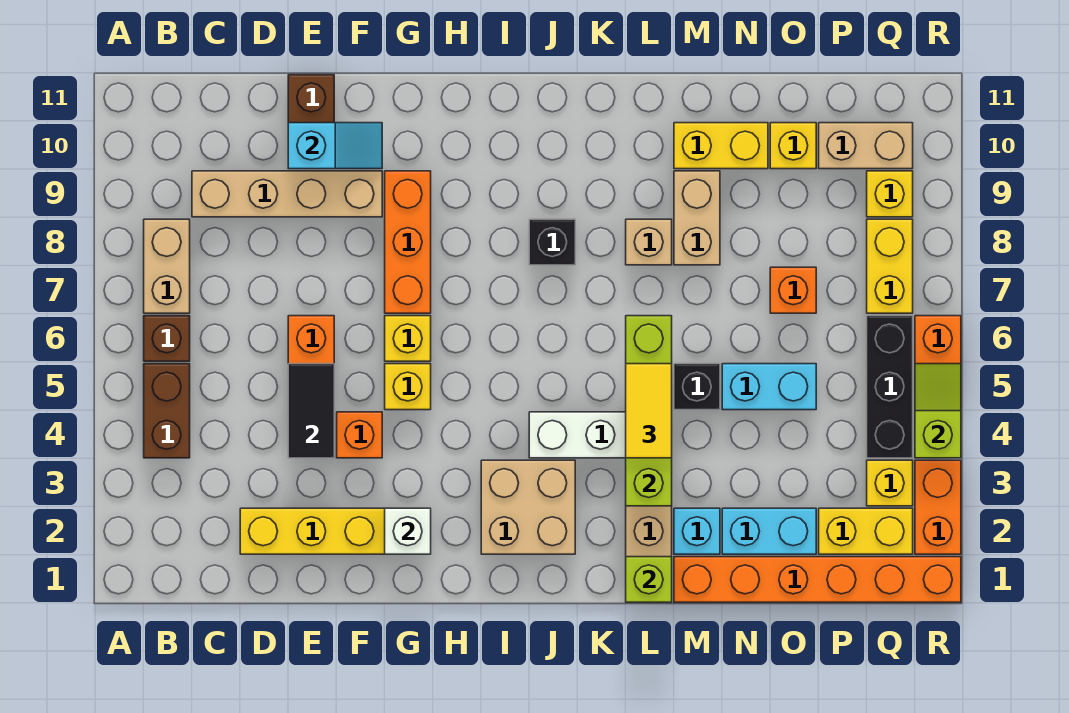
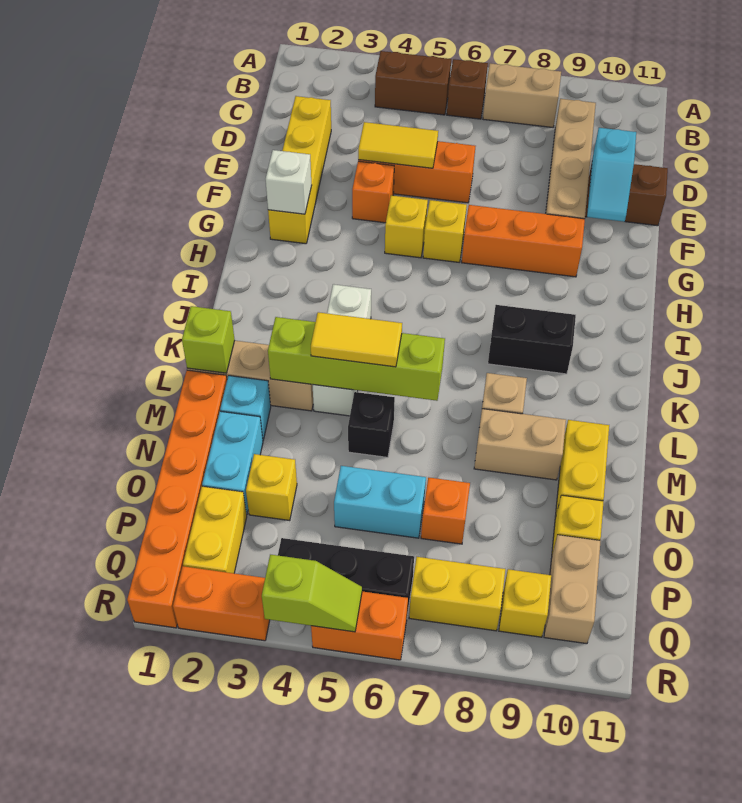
black tile E4:E5 level 2 -> yellow tile E4:E5 level 2
tan brick I2:J3 level 1 -> none
black brick J8 level 1 -> black brick J8:J9 level 1
cyan brick N5:O5 level 1 -> cyan brick O5:O6 level 1
yellow brick Q3 level 1 -> yellow brick O3 level 1

